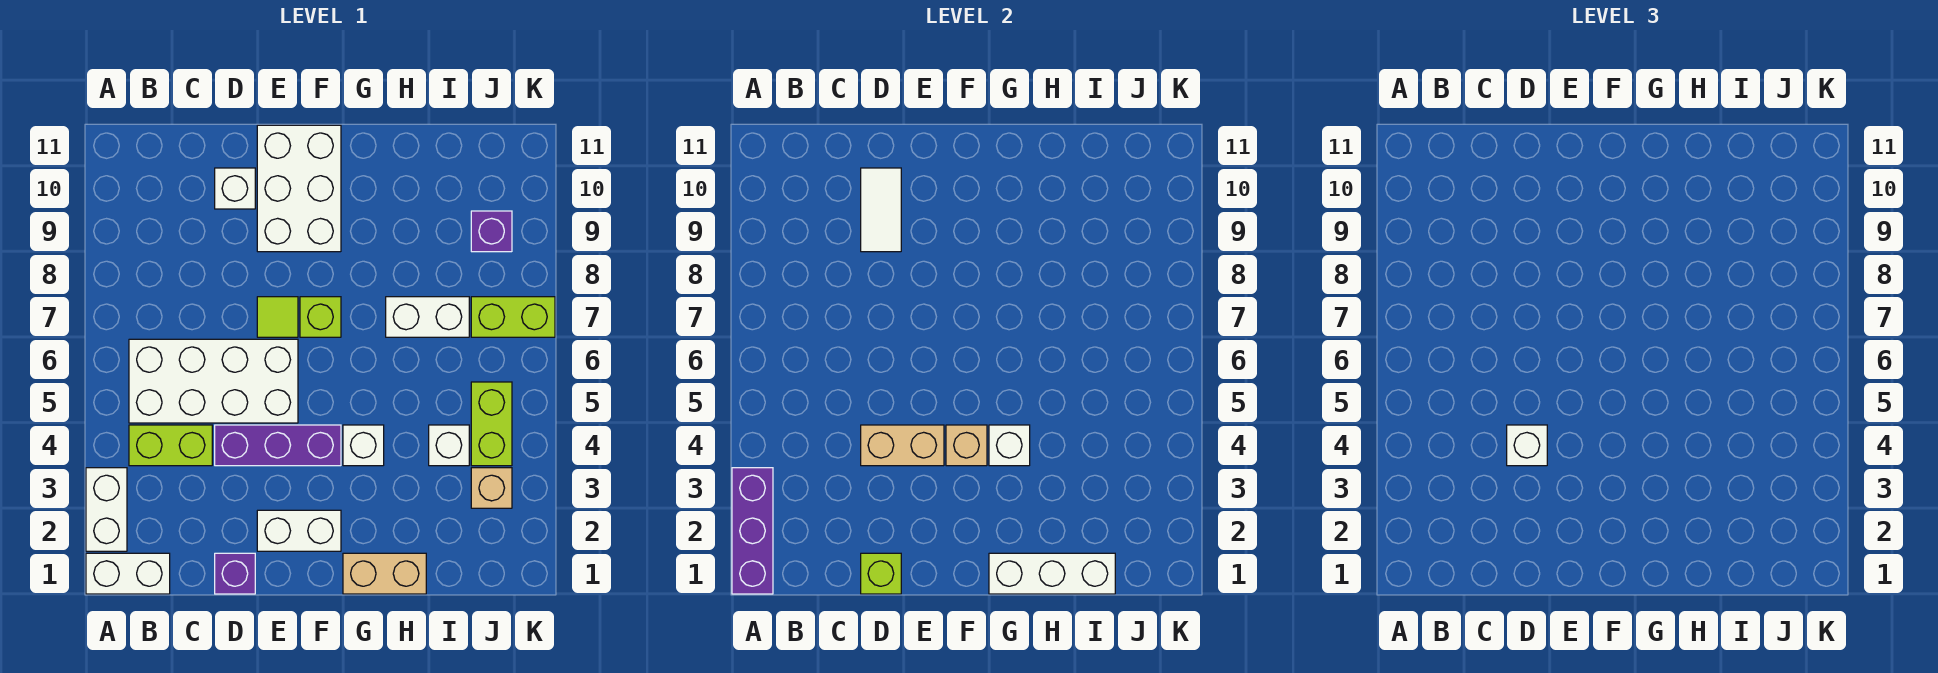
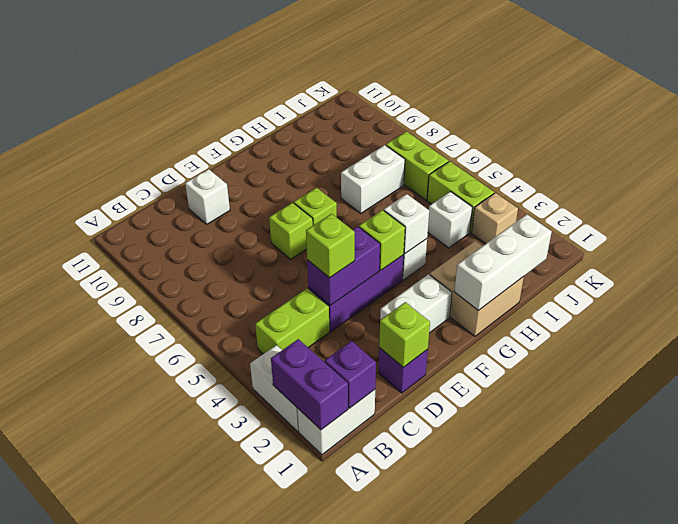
purple brick A1:A3 level 2 -> purple brick A1:A2 level 2
white brick B5:E6 level 1 -> none
tan brick D4:E4 level 2 -> purple brick D4:E4 level 2
white brick D4 level 3 -> lime brick D4 level 3
white tile D9:D10 level 2 -> none
lime tile E7 level 1 -> lime brick E7 level 1
white brick E9:F11 level 1 -> none
tan brick F4 level 2 -> lime brick F4 level 2
tan brick G1:H1 level 1 -> tan brick G1:H2 level 1
lime brick J7:K7 level 1 -> lime brick J6:J7 level 1
purple brick J9 level 1 -> purple brick B1 level 2

